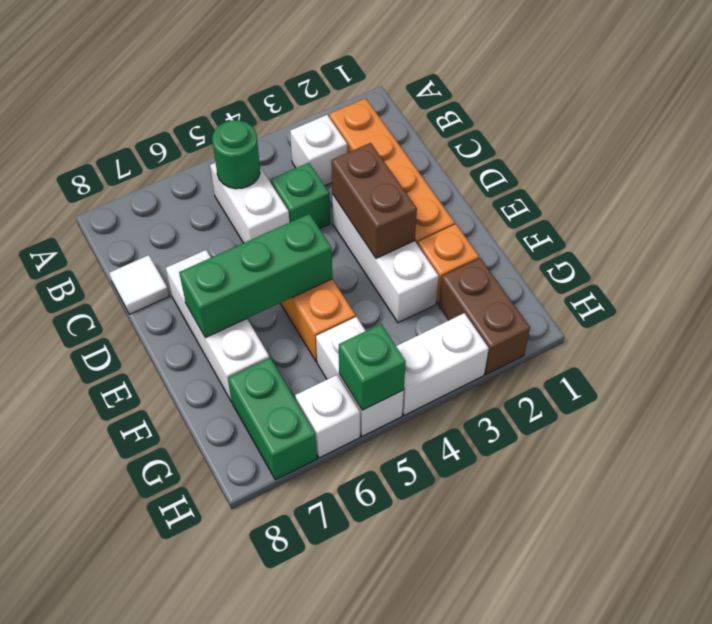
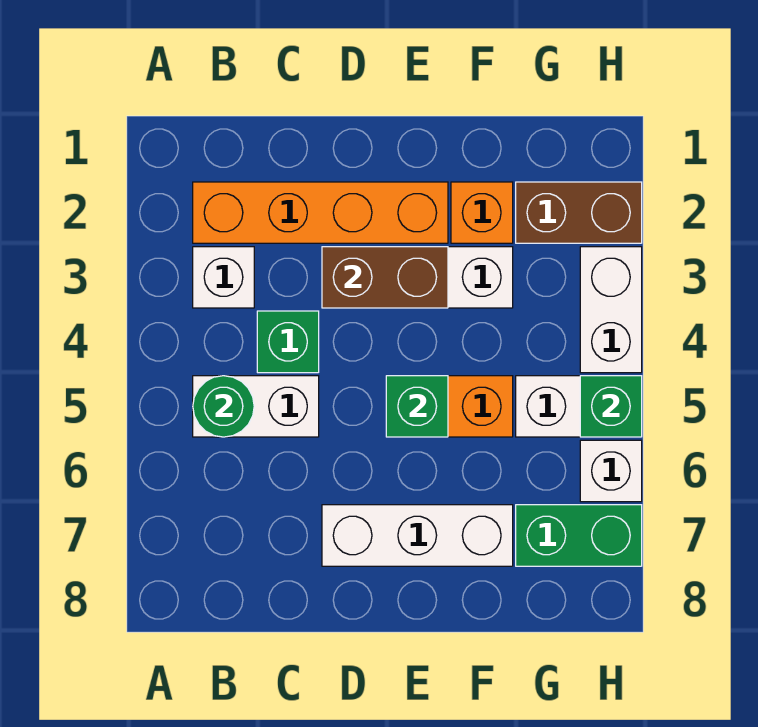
white tile C8 level 1 -> none
green brick E5:E7 level 2 -> green brick E5 level 2

